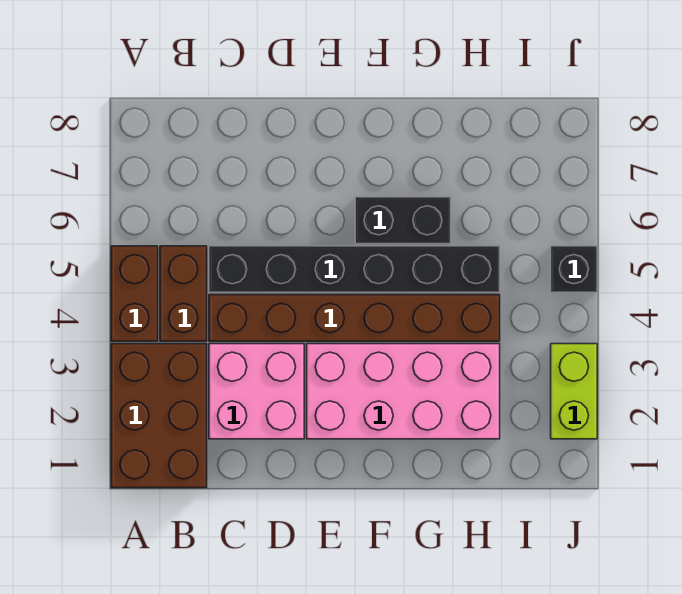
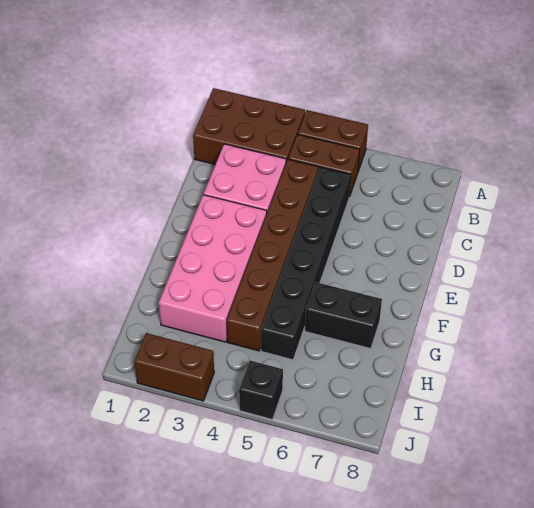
black brick F6:G6 level 1 -> black brick G6:G7 level 1
lime brick J2:J3 level 1 -> brown brick J2:J3 level 1

